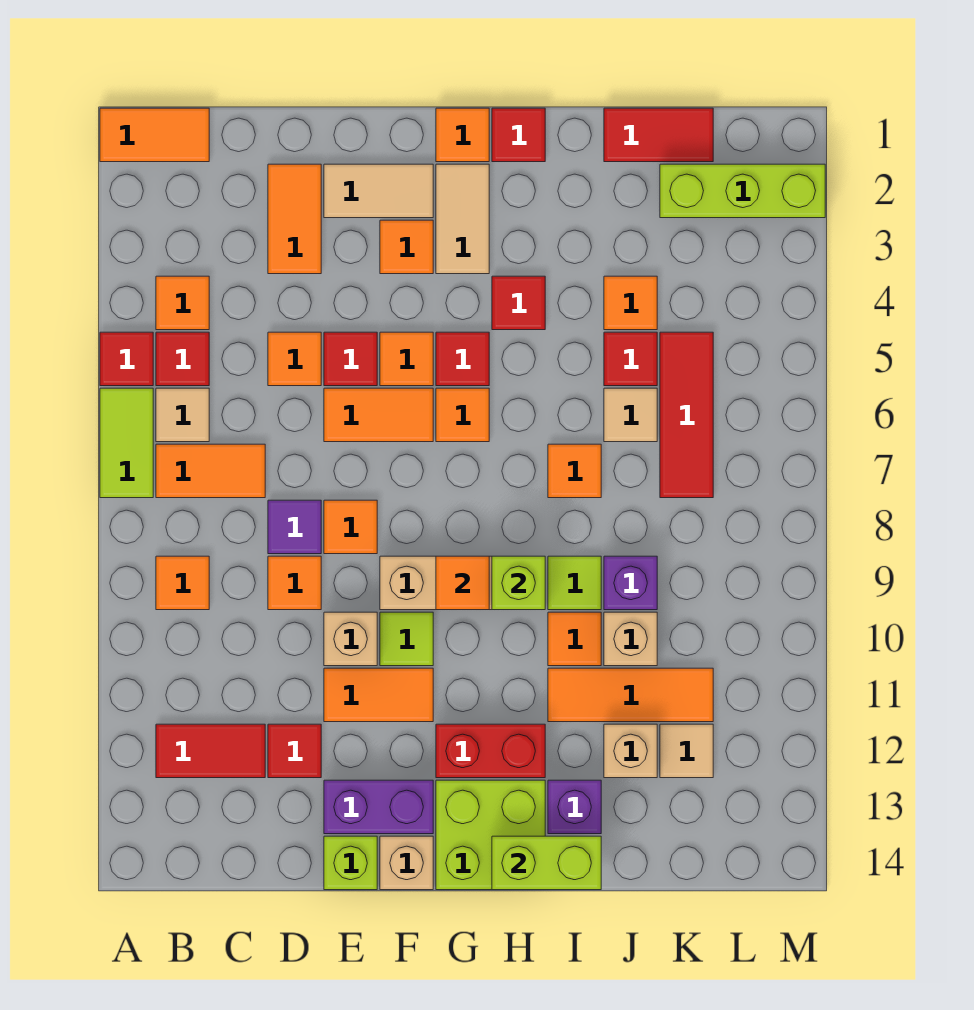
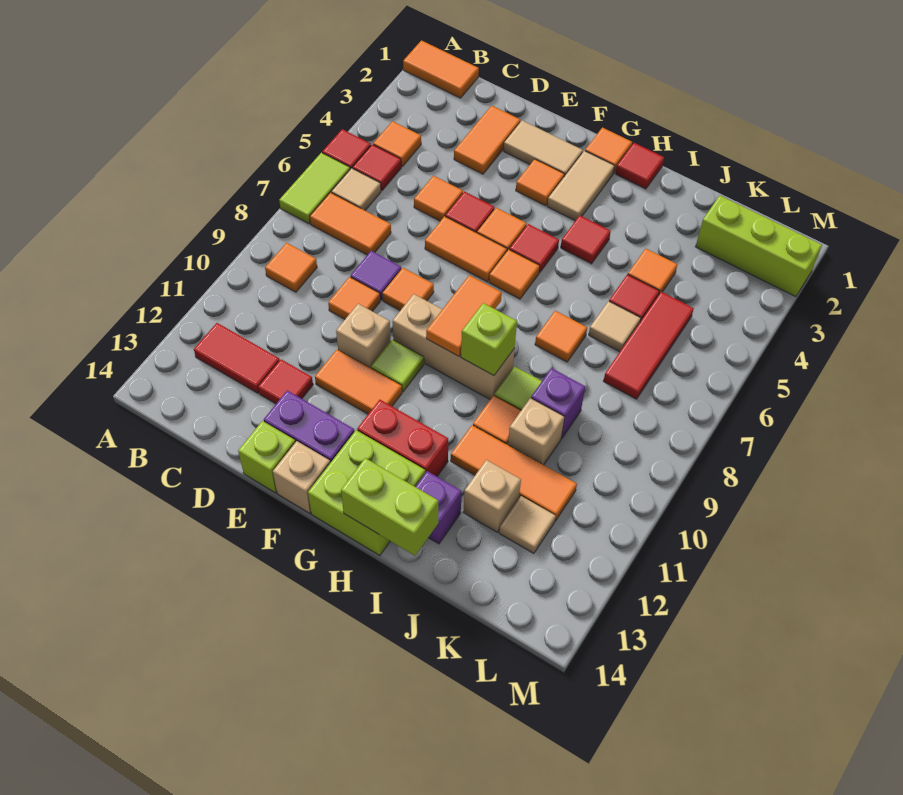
orange tile G9 level 2 -> orange tile G8:G9 level 2
red tile J1:K1 level 1 -> none

